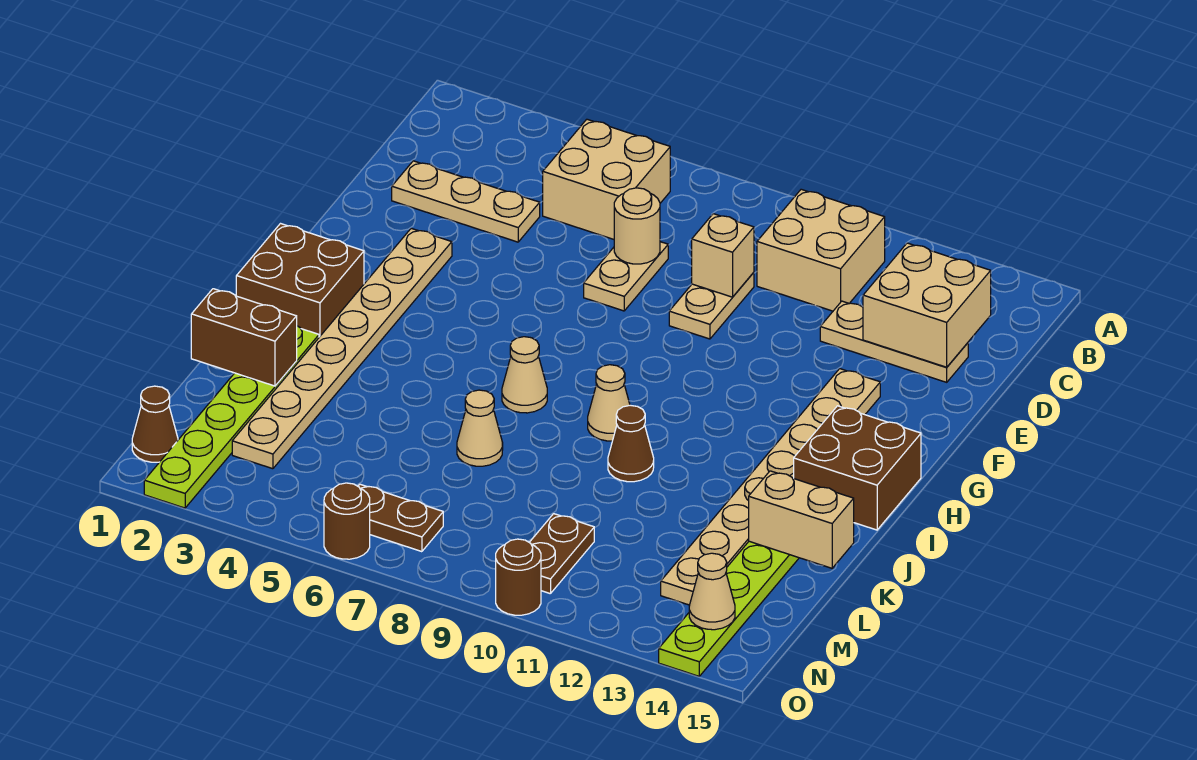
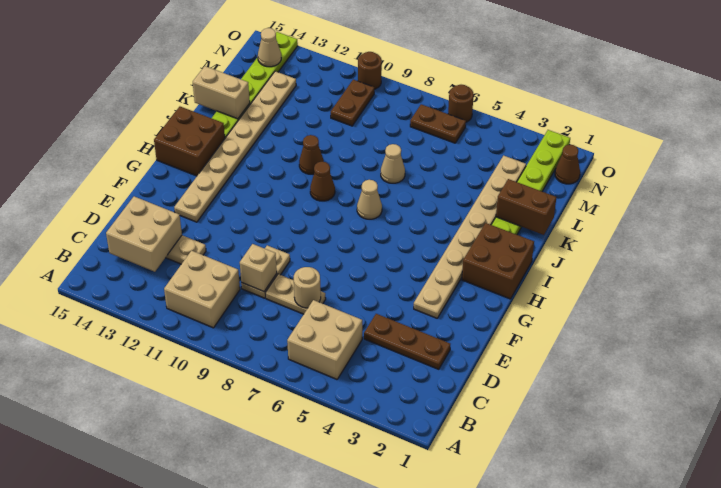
tan plate D2:D4 level 1 -> brown plate D2:D4 level 1
tan plate D7:E7 level 1 -> tan plate D7:D8 level 1
tan cone I9 level 1 -> brown cone I9 level 1

